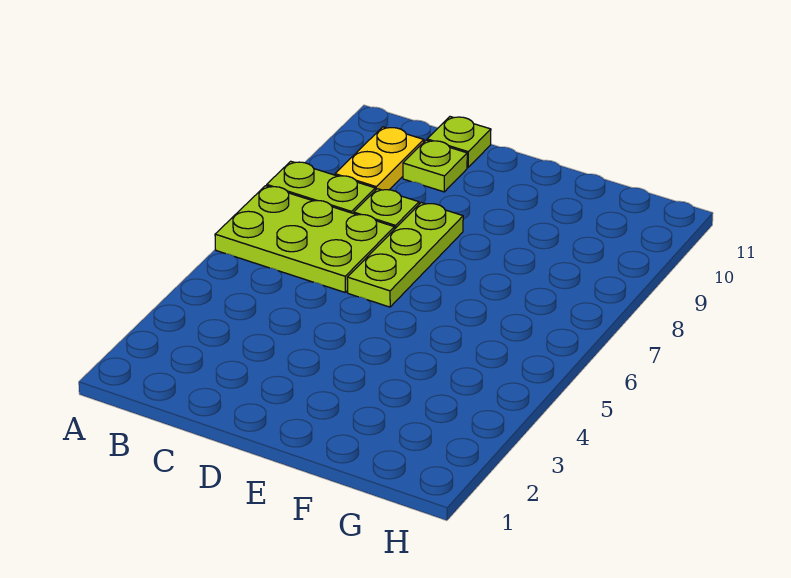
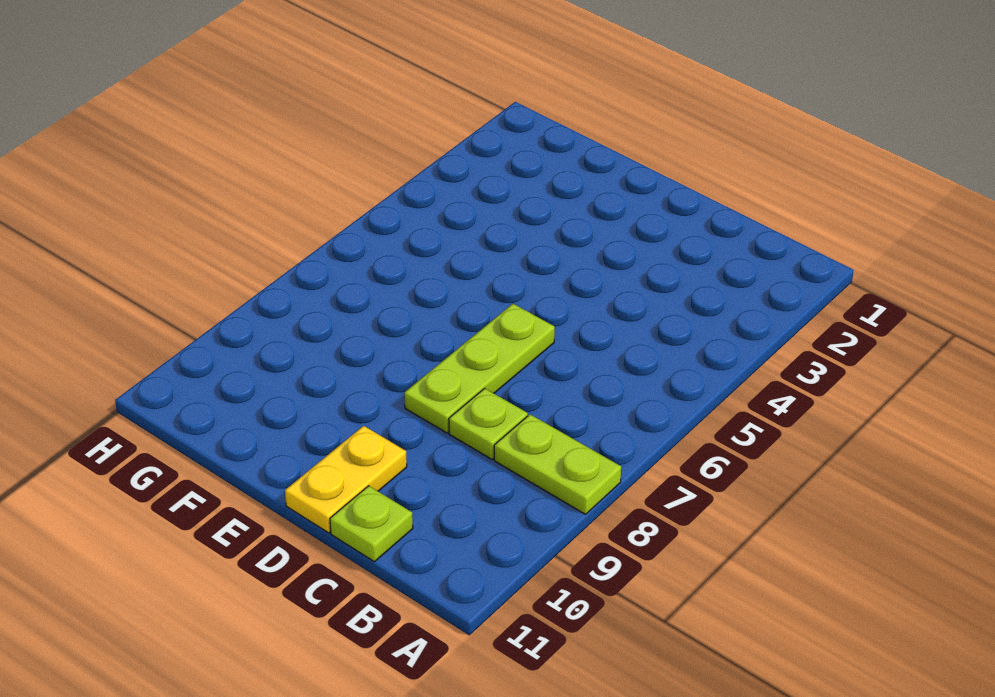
lime plate A6:C7 level 1 -> none
yellow plate B9:B10 level 1 -> yellow plate D10:D11 level 1
lime plate C10 level 1 -> none

